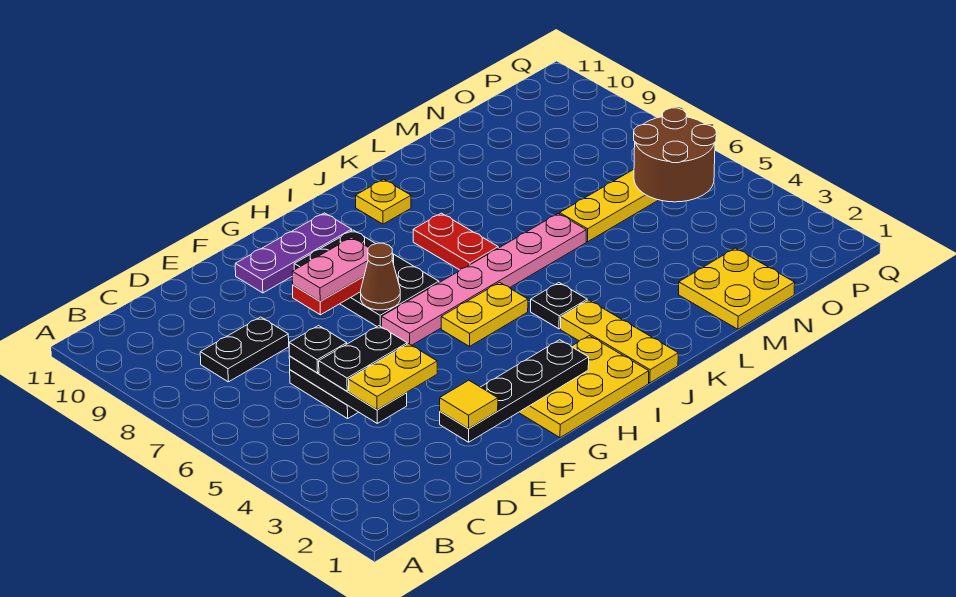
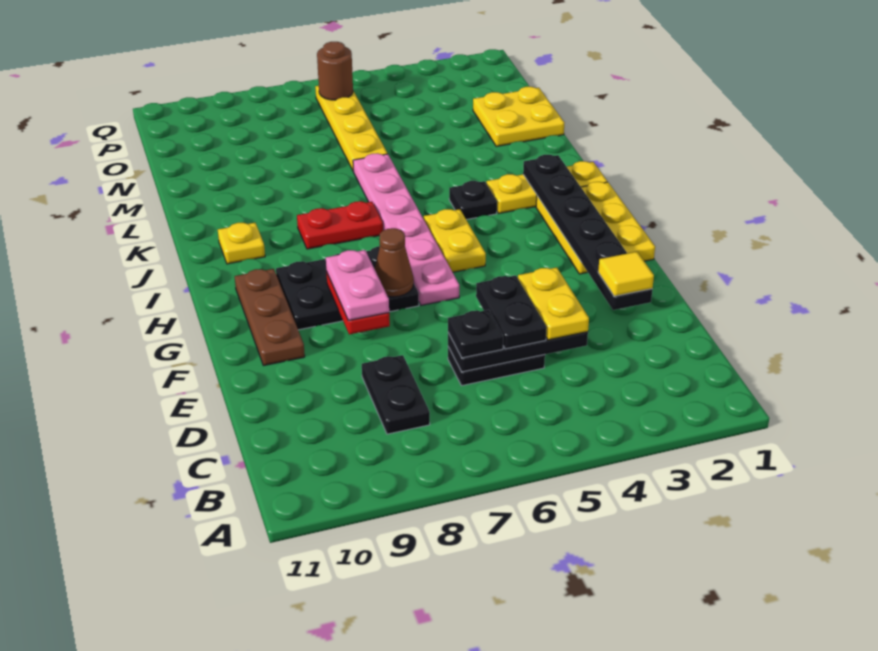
black plate E2:H2 level 2 -> black plate E2:J2 level 2
purple plate F10:H10 level 1 -> brown plate F10:H10 level 1
brown round brick O5:P6 level 2 -> brown round brick P6 level 2

